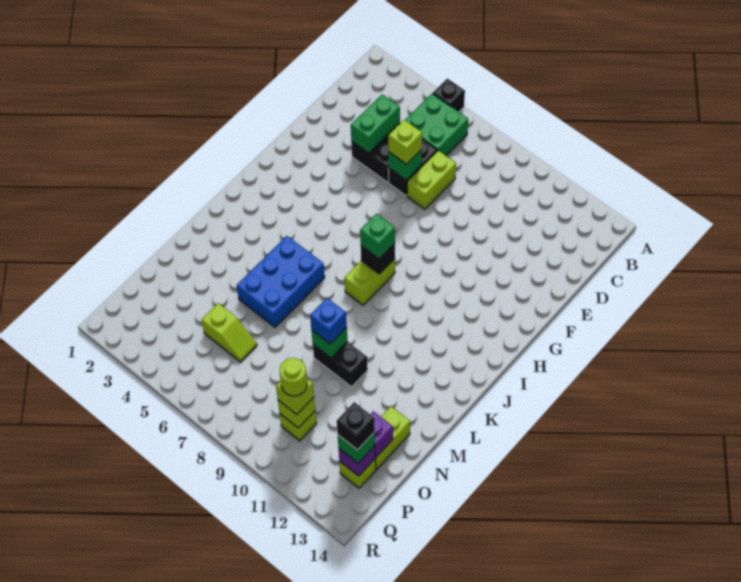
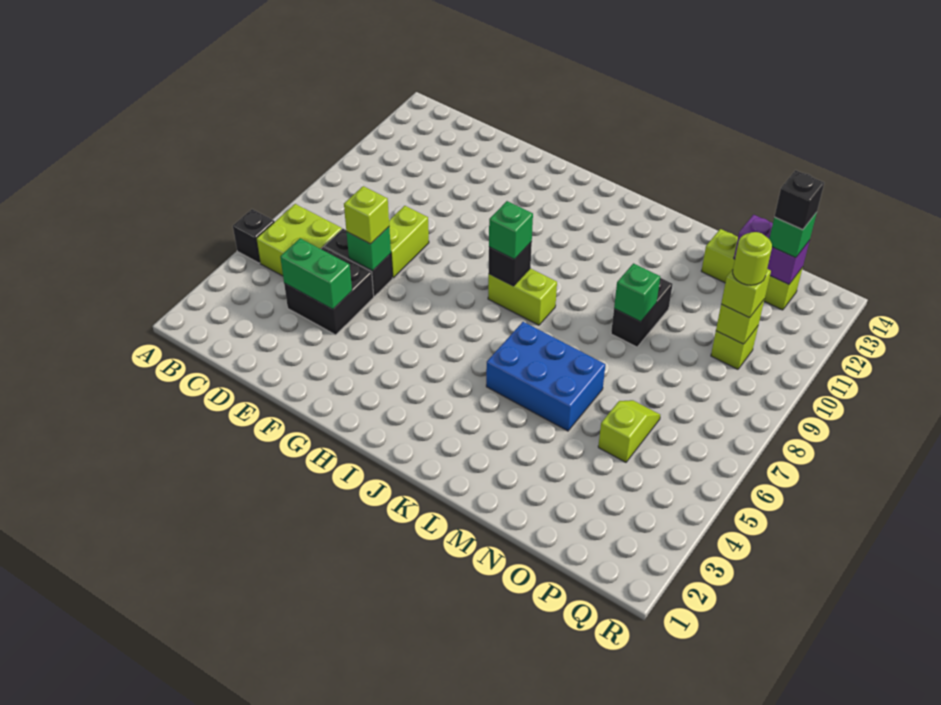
green brick B5:C6 level 1 -> lime brick B5:C6 level 1
lime brick D7:E7 level 1 -> lime brick E7:E8 level 1
blue brick M9 level 3 -> none

